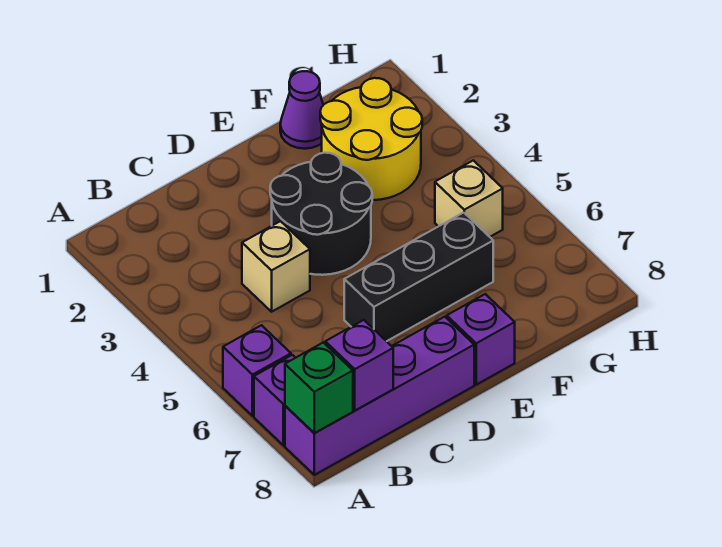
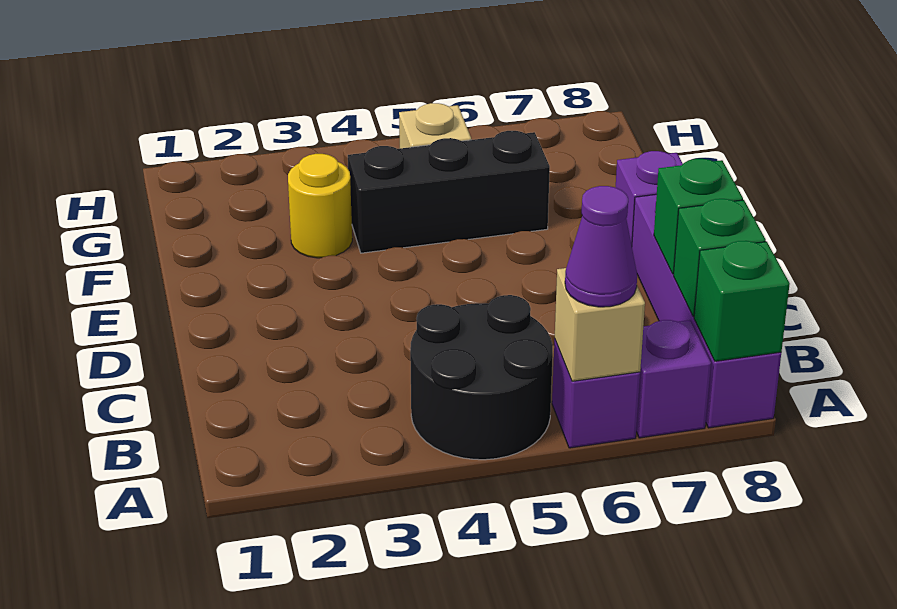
purple brick B8 level 2 -> green brick B8 level 2
tan brick C4 level 1 -> tan brick A6 level 2
none -> green brick C8 level 2
black round brick D3:E4 level 1 -> black round brick A4:B5 level 1
black brick D6:F6 level 1 -> black brick F4:F6 level 1
purple cone F1 level 1 -> purple cone A6 level 3
yellow round brick F2:G3 level 1 -> yellow round brick F3 level 1

